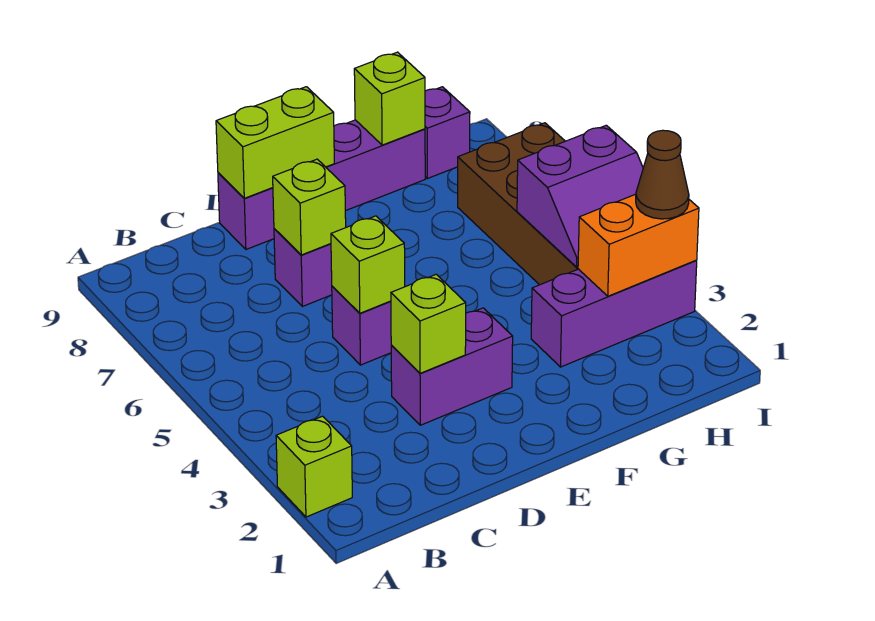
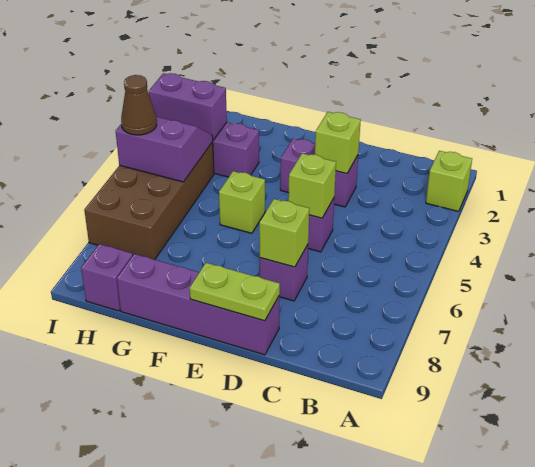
lime brick D9:E9 level 2 -> lime plate D9:E9 level 2
lime brick G9 level 2 -> lime brick F5 level 1
orange brick H3:I3 level 2 -> purple brick H3:I3 level 2
brown cone I3 level 3 -> brown cone I5 level 3

